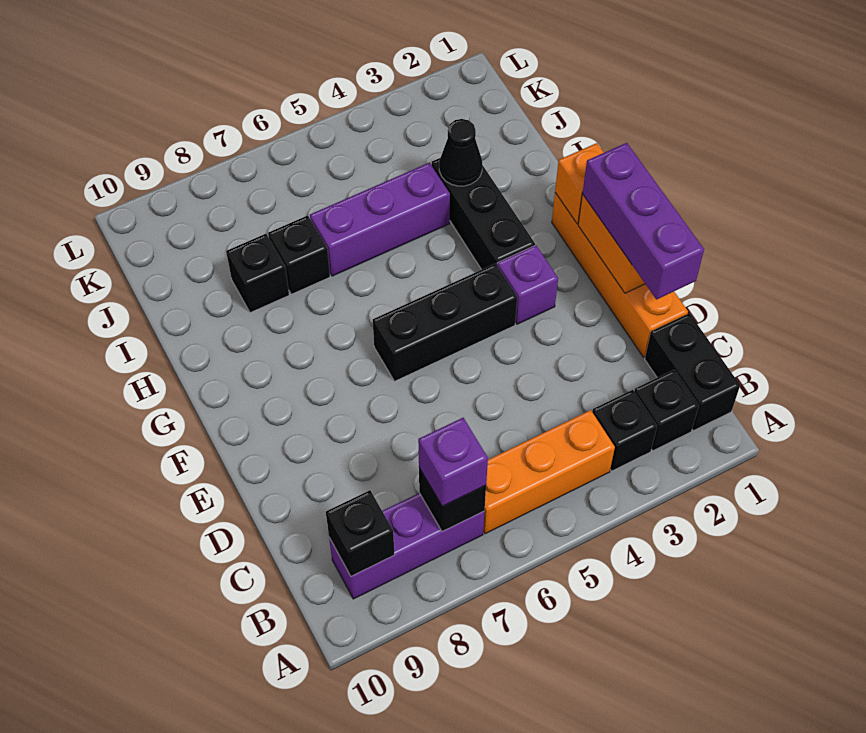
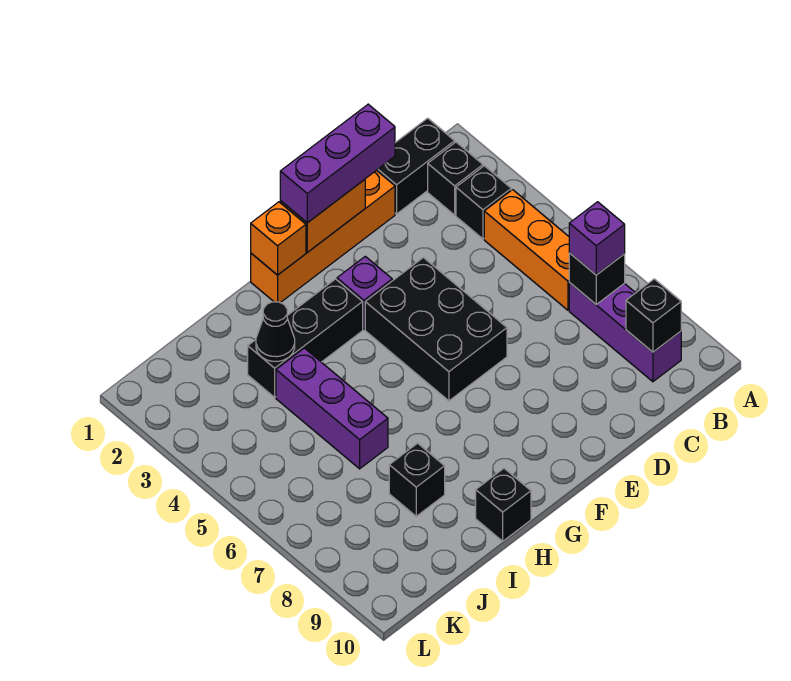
black brick F4:F6 level 1 -> black brick E4:F6 level 1
black brick I7 level 1 -> black brick H10 level 1

